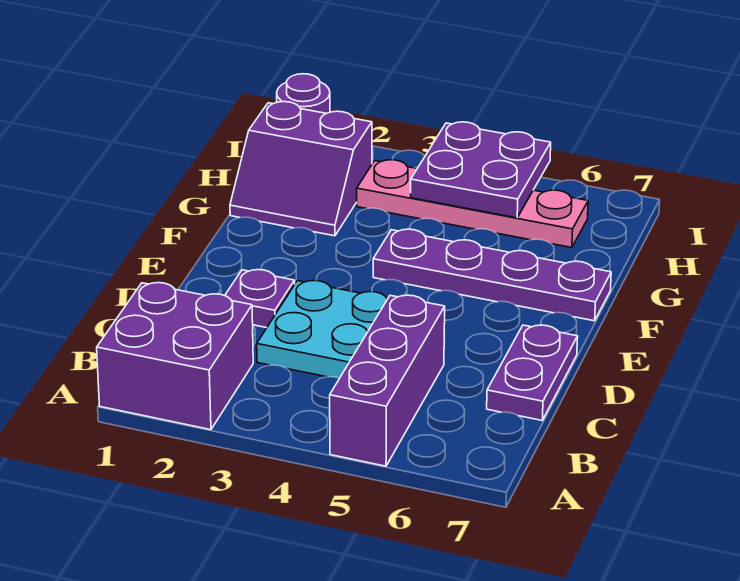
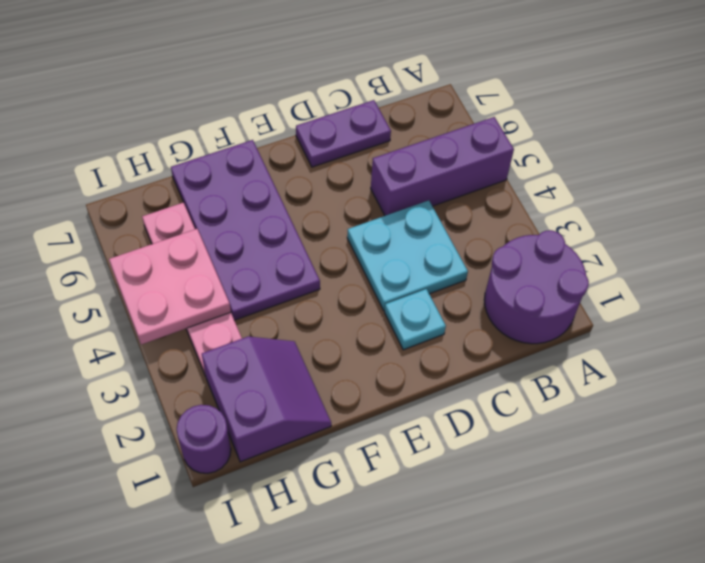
purple brick A1:B2 level 1 -> purple round brick A1:B2 level 1
purple plate D2 level 1 -> cyan plate D2 level 1
purple plate F4:F7 level 1 -> purple plate F4:G7 level 1
purple plate H4:I5 level 2 -> pink plate H4:I5 level 2

